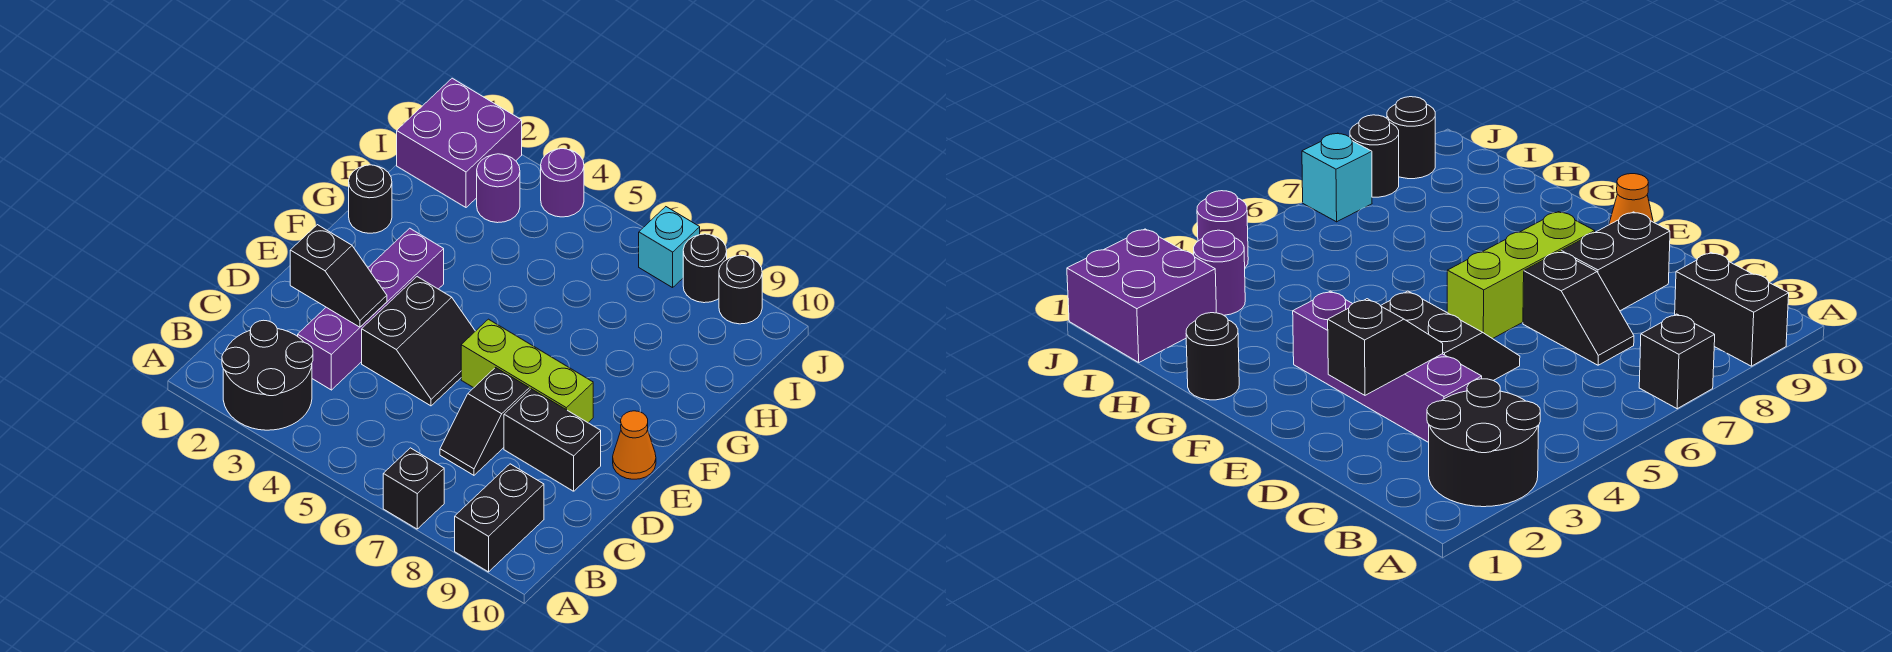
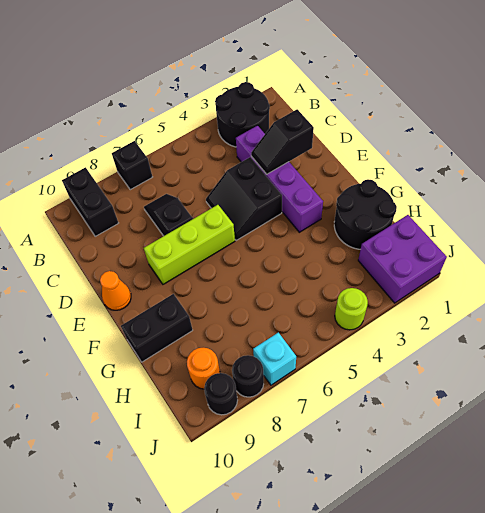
black brick D8:D9 level 1 -> black brick G9:G10 level 1
black round brick G1 level 1 -> black round brick G1:H2 level 1
purple round brick I3 level 1 -> none
none -> orange round brick I9 level 1
purple round brick J4 level 1 -> lime round brick J4 level 1

